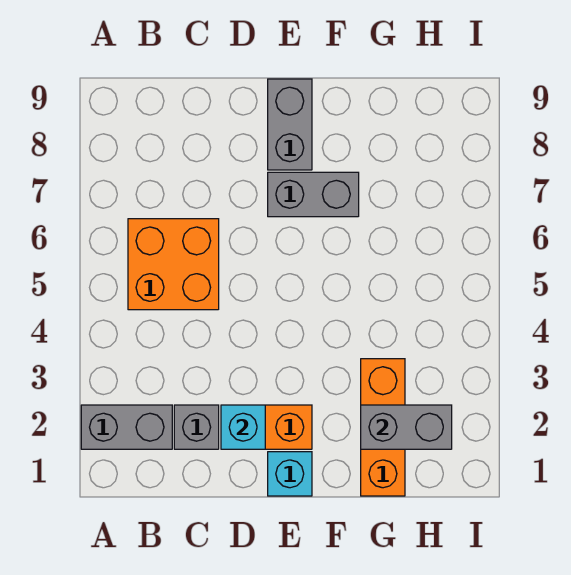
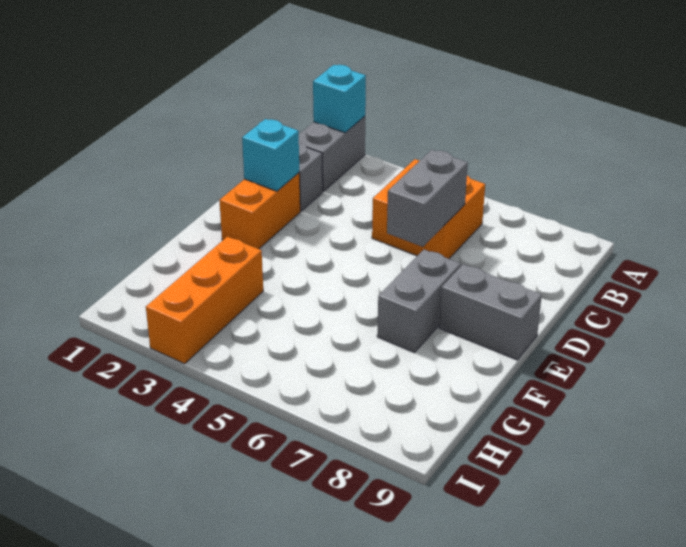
cyan brick E1 level 1 -> cyan brick A2 level 2
orange brick G1:G3 level 1 -> orange brick G3:I3 level 1
grey brick G2:H2 level 2 -> grey brick C6:D6 level 2

